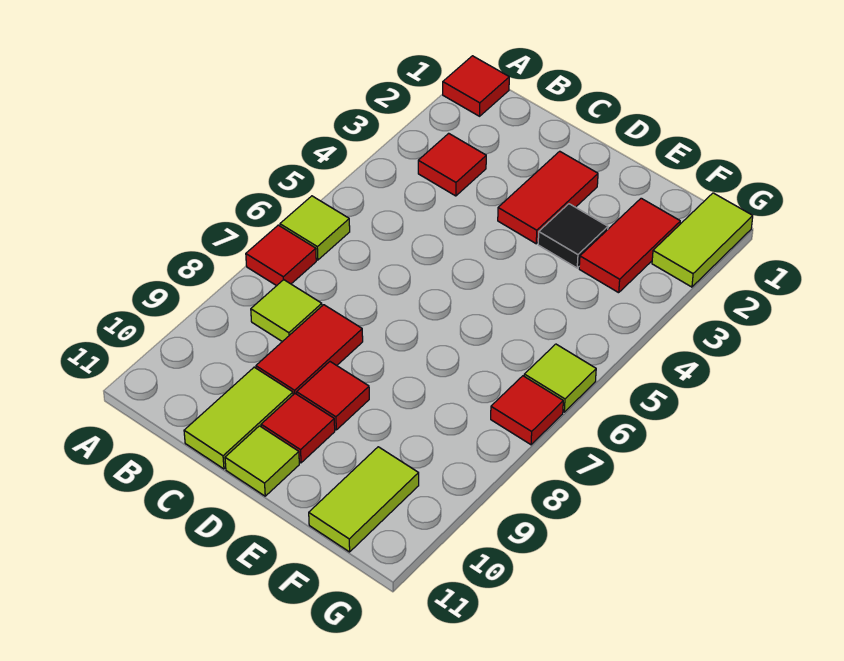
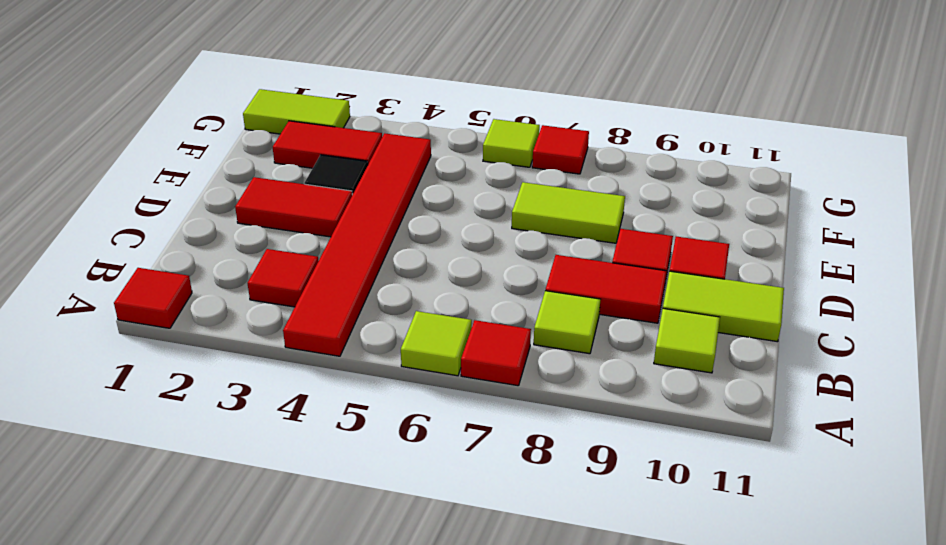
none -> red tile A4:F4 level 1
lime tile D11 level 1 -> lime tile B10 level 1
lime tile F10:F11 level 1 -> lime tile E7:E8 level 1

